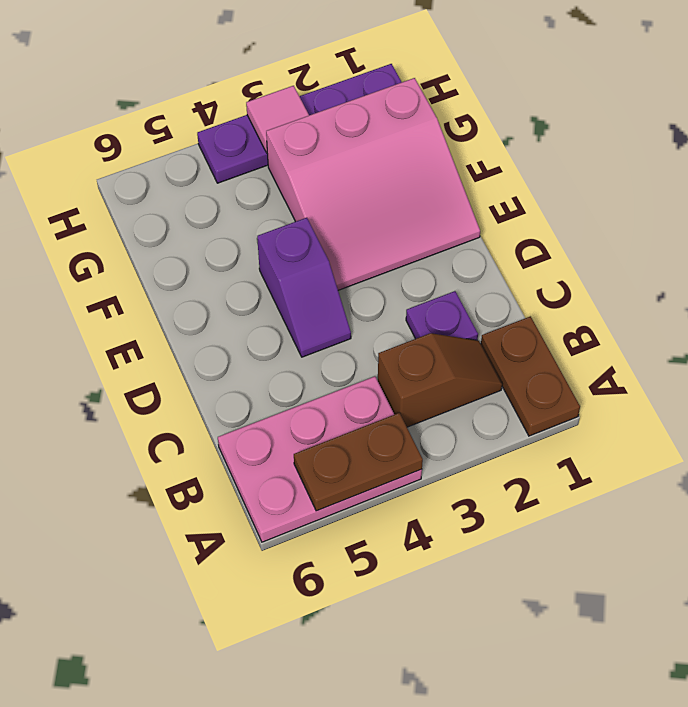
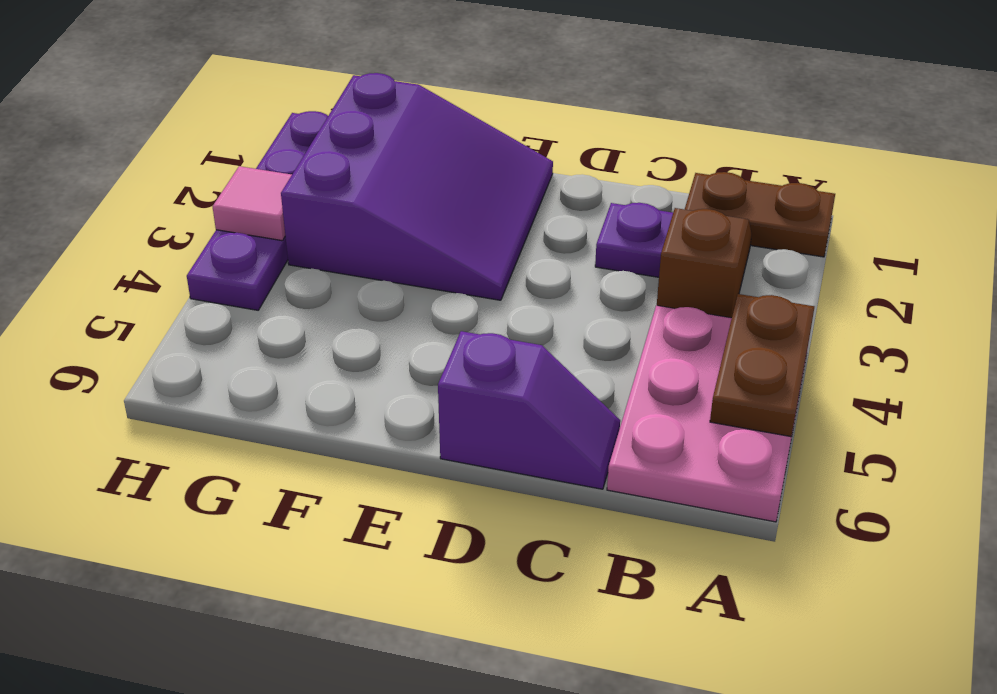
purple slope D4:E4 level 1 top E -> purple slope C6:D6 level 1 top D
pink slope E1:G3 level 1 top G -> purple slope E1:G3 level 1 top G

